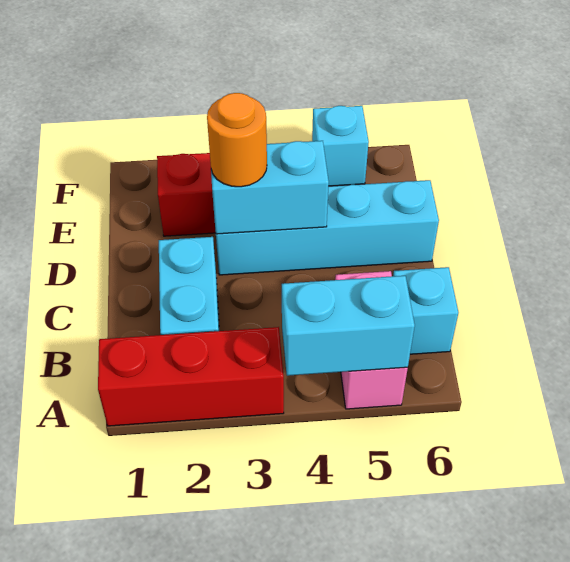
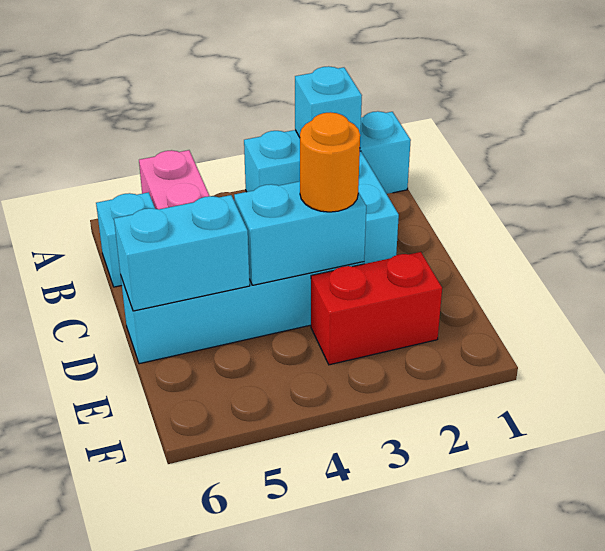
red brick A1:A3 level 1 -> cyan brick A1:A3 level 1
cyan brick A4:A5 level 2 -> cyan brick D5:D6 level 2
cyan brick F5 level 1 -> cyan brick A2 level 2

